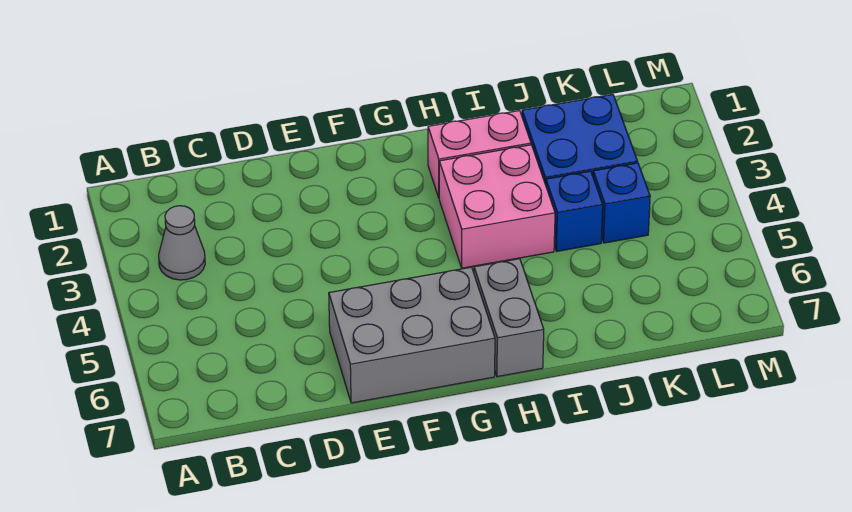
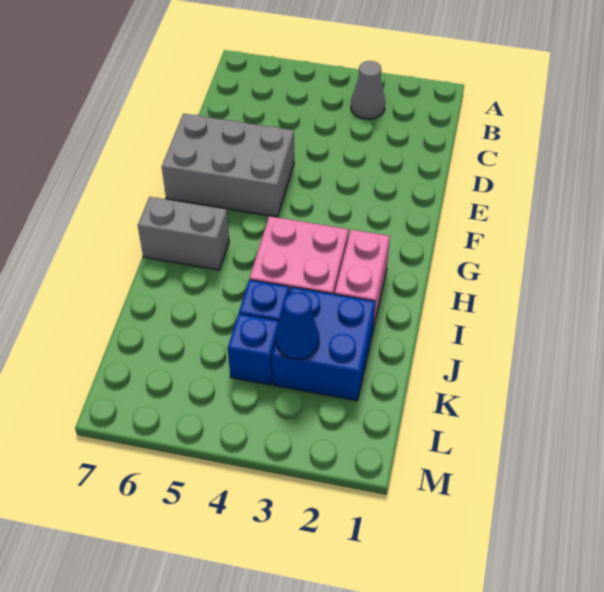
grey brick E6:G7 level 1 -> grey brick E5:F7 level 1
none -> blue cone K3 level 2

